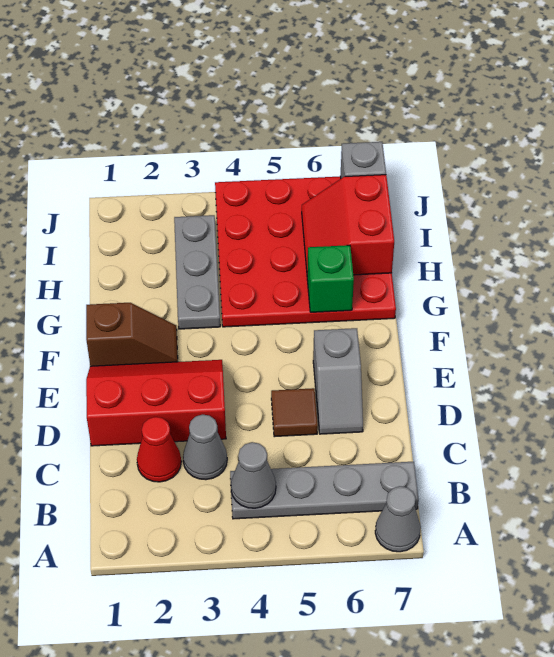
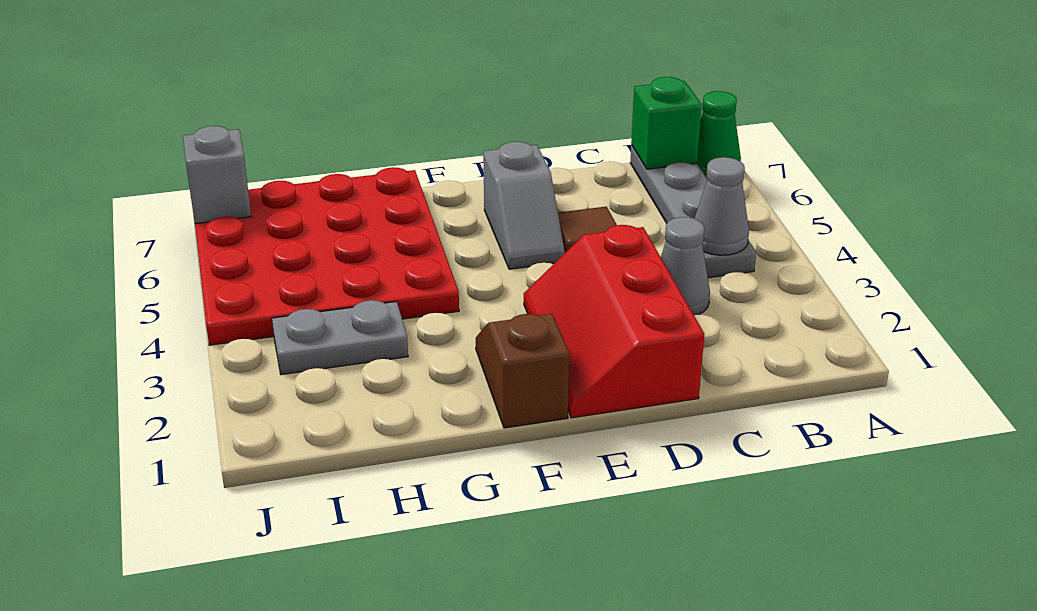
grey cone A7 level 1 -> green cone A7 level 1
red cone C2 level 1 -> none
grey slope D6:E6 level 1 top E -> grey slope E5:E6 level 1 top 6
grey plate G3:I3 level 1 -> grey plate H3:I3 level 1
green brick G6 level 2 -> green brick B7 level 2
red slope H6:I7 level 2 top 7 -> none

